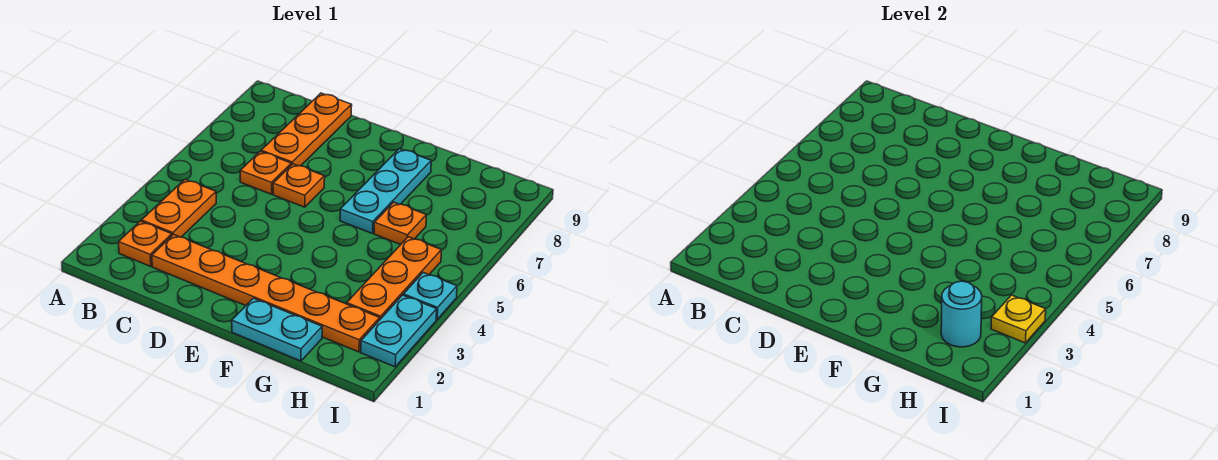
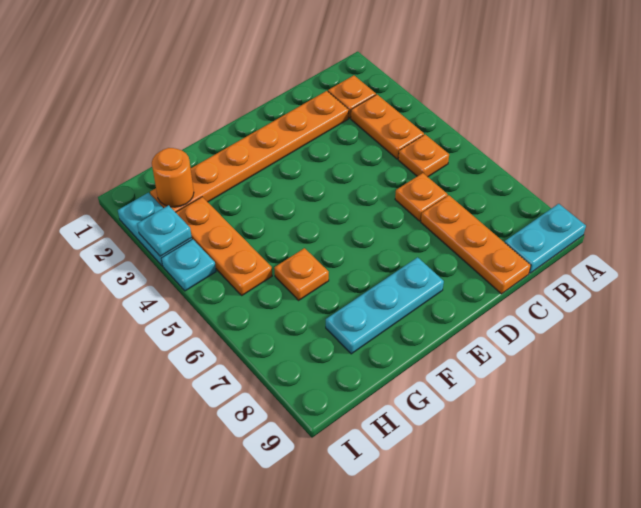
orange plate D6 level 1 -> orange plate B5 level 1
cyan plate F1:G1 level 1 -> cyan plate A9:B9 level 1
cyan plate F6:F8 level 1 -> cyan plate E8:G8 level 1
cyan round brick H2 level 2 -> orange round brick H2 level 2
yellow plate I3 level 2 -> cyan plate I3 level 2

